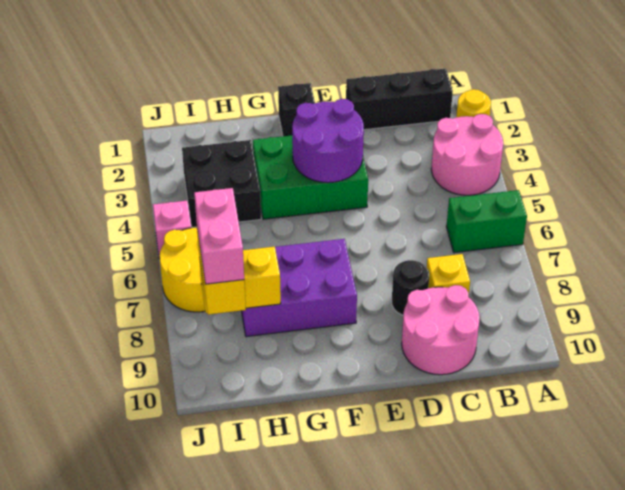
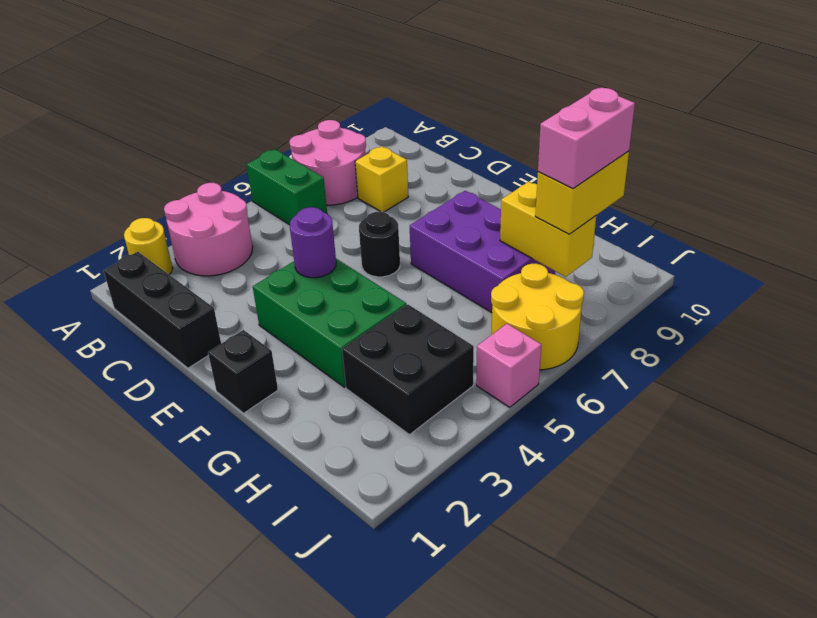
pink round brick C9:D10 level 1 -> pink round brick A7:B8 level 1
black round brick D8 level 1 -> black round brick E6 level 1
purple round brick E3:F4 level 2 -> purple round brick E4 level 2

